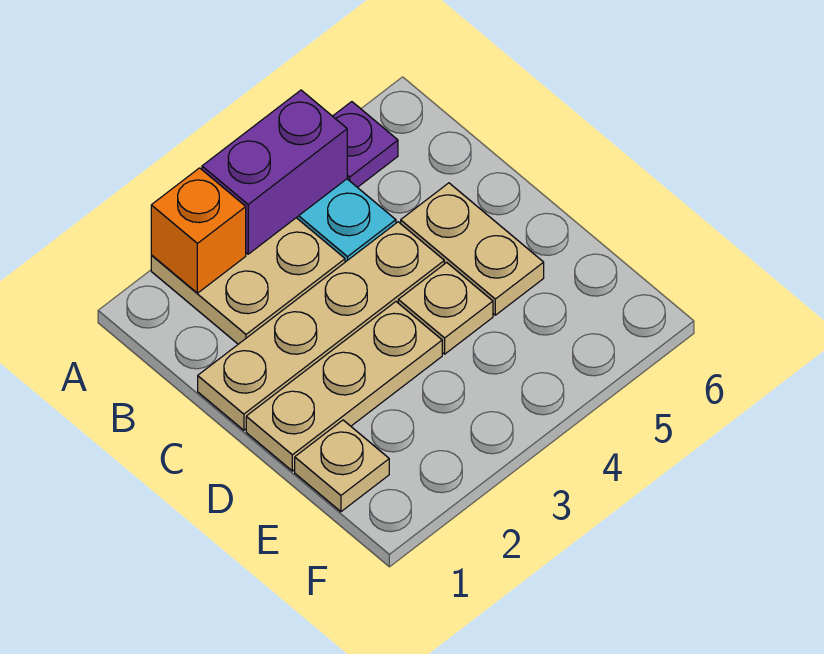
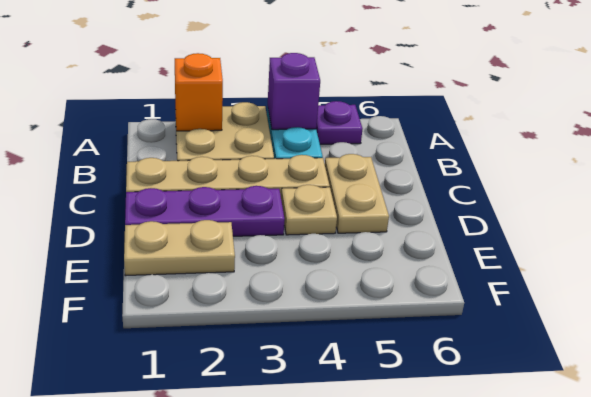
purple brick A3:A4 level 2 -> purple brick A4 level 2
tan plate D1:D3 level 1 -> purple plate D1:D3 level 1
tan plate E1 level 1 -> tan plate E1:E2 level 1

